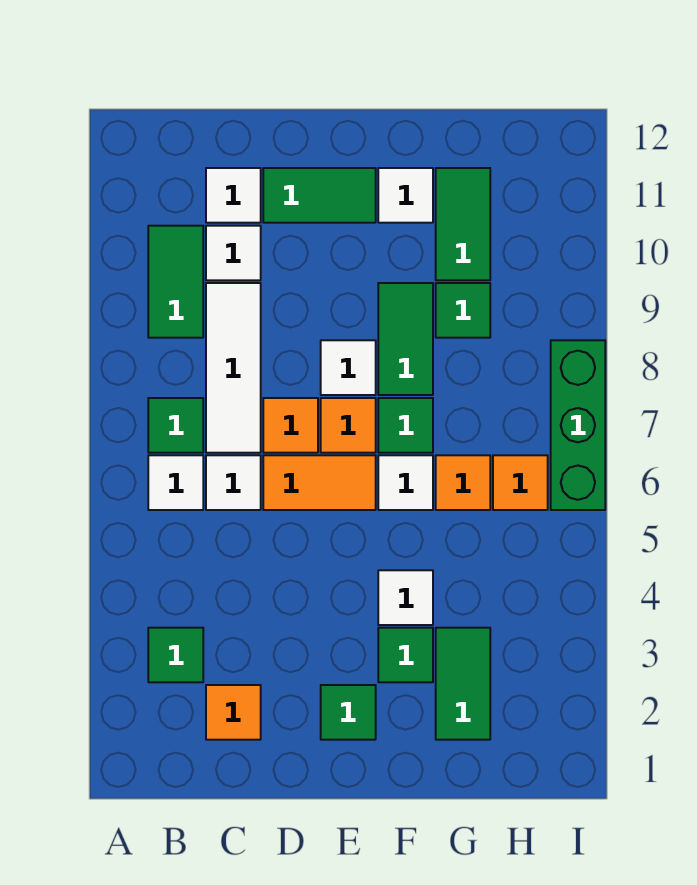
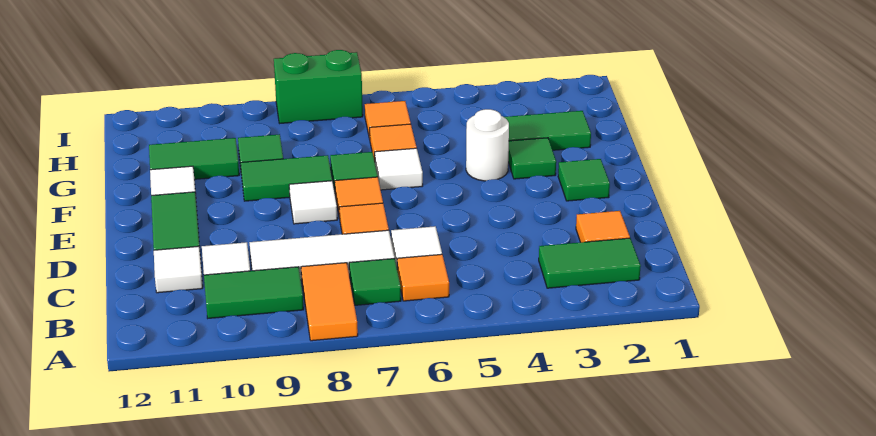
green tile B3 level 1 -> green tile B2:B3 level 1
white tile B6 level 1 -> orange tile B6 level 1
orange tile D6:E6 level 1 -> orange tile A8:B8 level 1
white tile F4 level 1 -> white round brick F4 level 1
green brick I6:I8 level 1 -> green brick I7:I8 level 1

